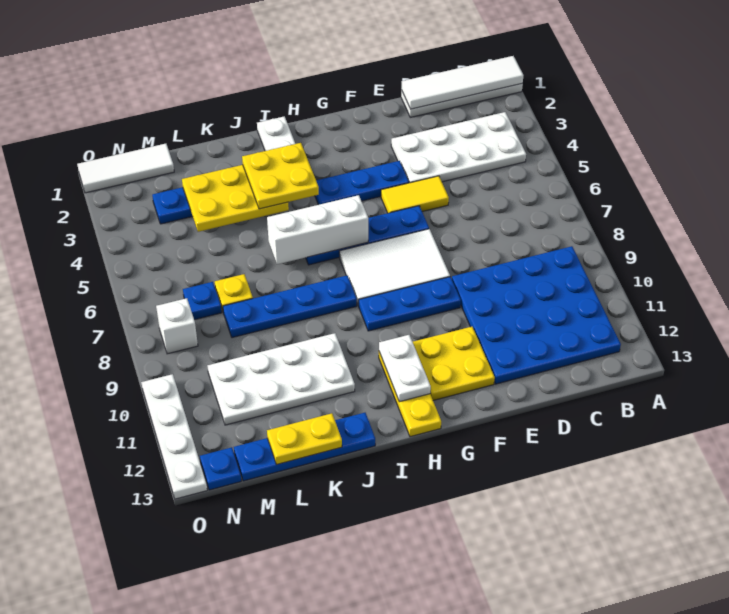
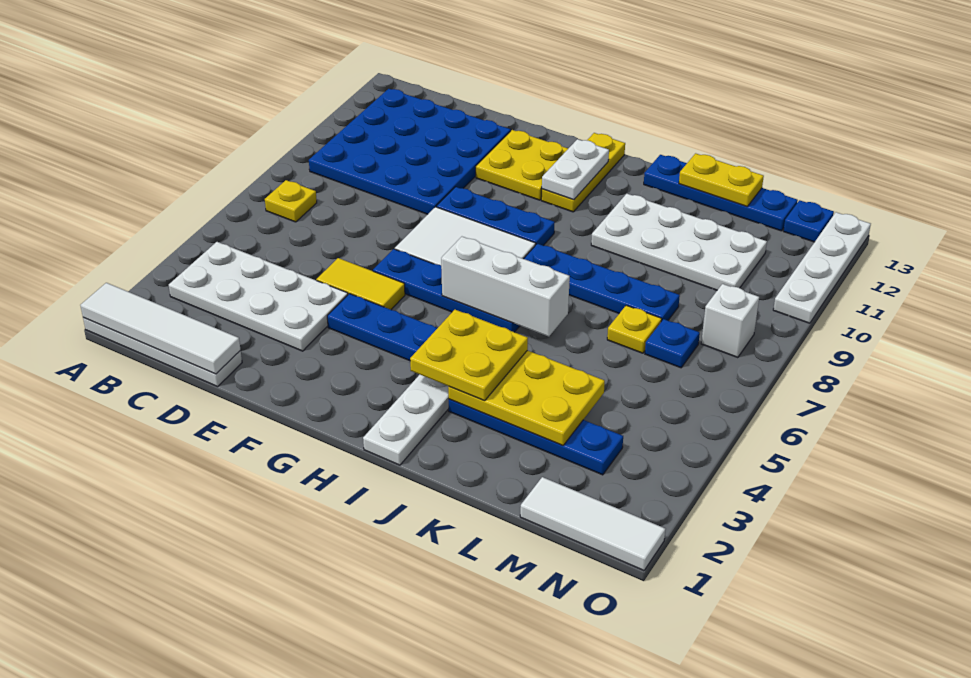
none -> yellow plate B7 level 1

